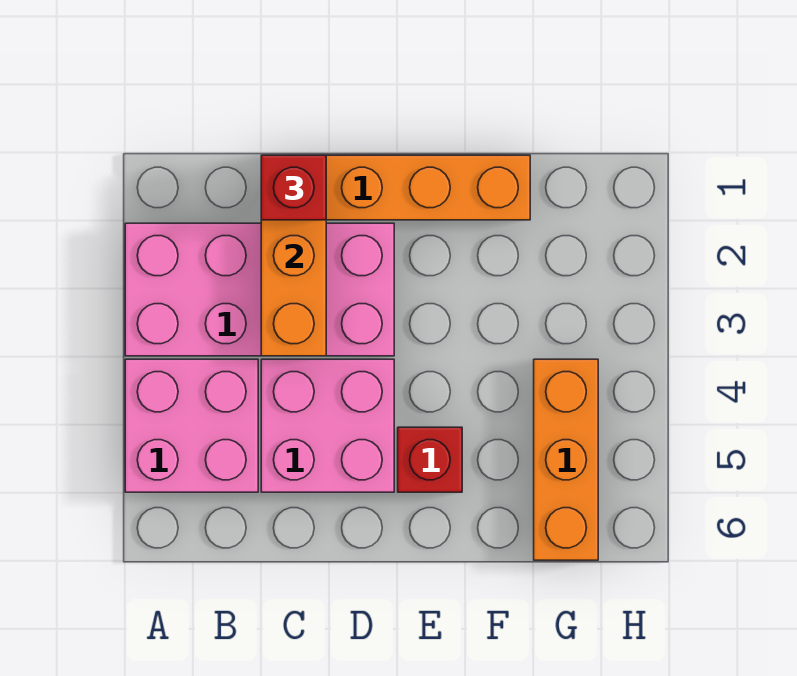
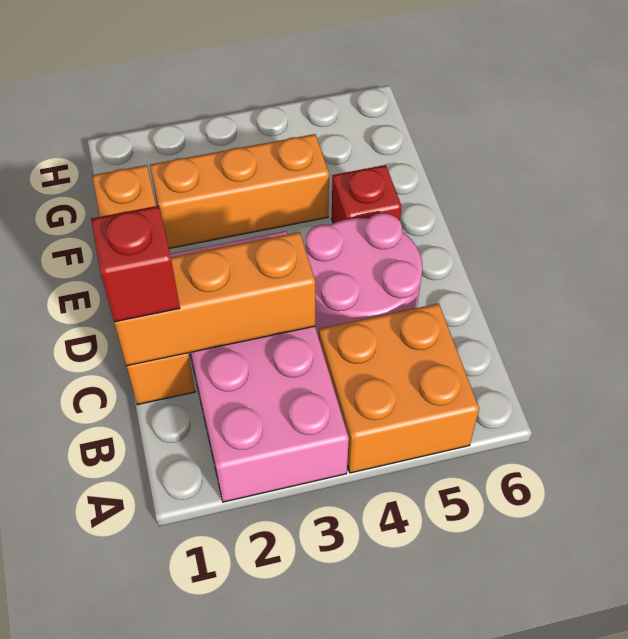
pink brick A4:B5 level 1 -> orange brick A4:B5 level 1
pink brick C4:D5 level 1 -> pink round brick C4:D5 level 1
orange brick G4:G6 level 1 -> orange brick F2:F4 level 1

